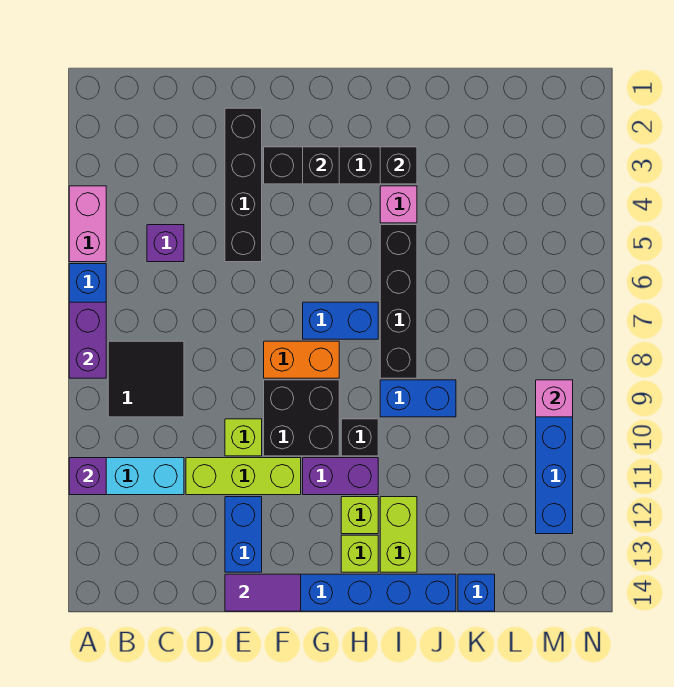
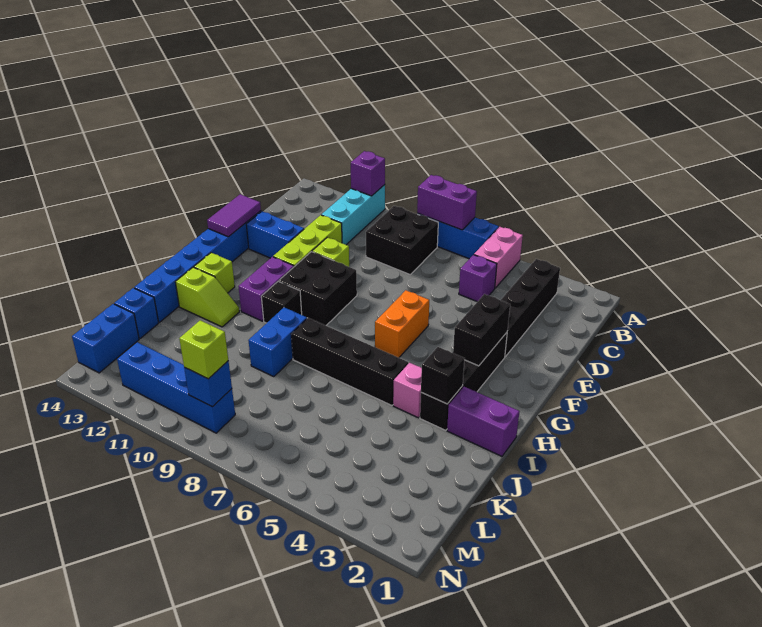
pink brick A4:A5 level 1 -> pink brick A5:B5 level 1
black tile B8:C9 level 1 -> black brick B8:C9 level 1
black brick E2:E5 level 1 -> black brick B3:E3 level 1
orange brick F8:G8 level 1 -> orange brick F6:G6 level 1
black brick G3 level 2 -> black brick F3:G3 level 2
blue brick G7:H7 level 1 -> blue brick L14:M14 level 1
lime brick H12 level 1 -> lime brick M9 level 3
none -> purple brick I1:I2 level 1
lime brick I12:I13 level 1 -> lime slope I12:I13 level 1 top 13
pink brick M9 level 2 -> blue brick M9 level 2

